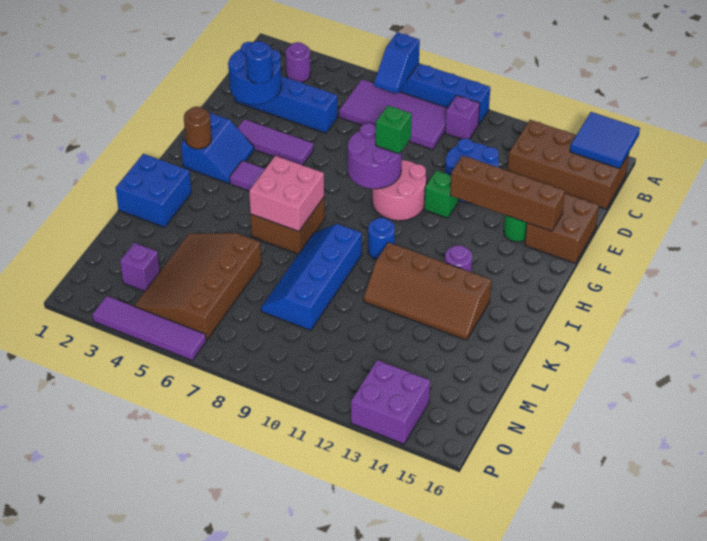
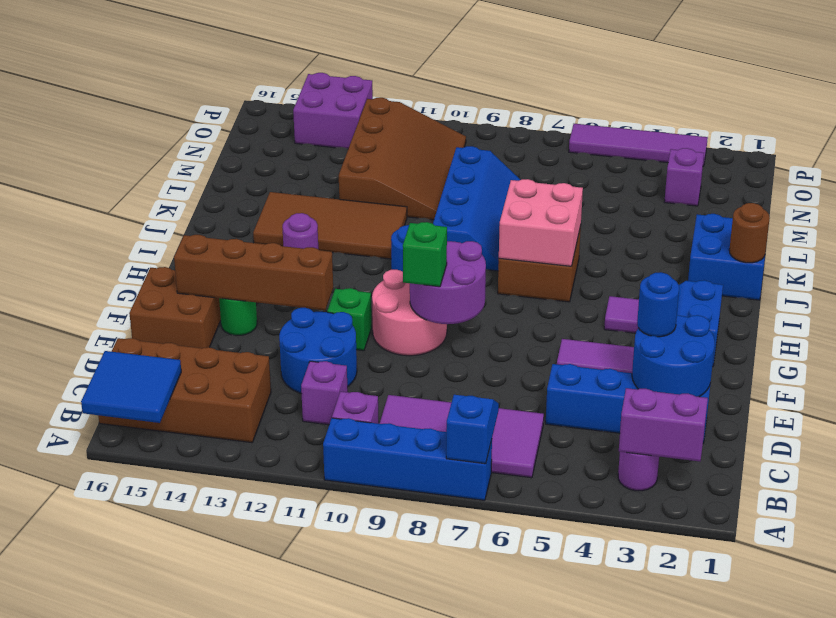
none -> purple brick B2:B3 level 2
none -> purple brick C11 level 1
brown round brick H2 level 2 -> brown round brick J1 level 2
brown slope J11:K14 level 1 top J -> brown tile J11:K14 level 1
brown slope L4:O6 level 1 top 6 -> brown slope L10:O12 level 1 top 12

